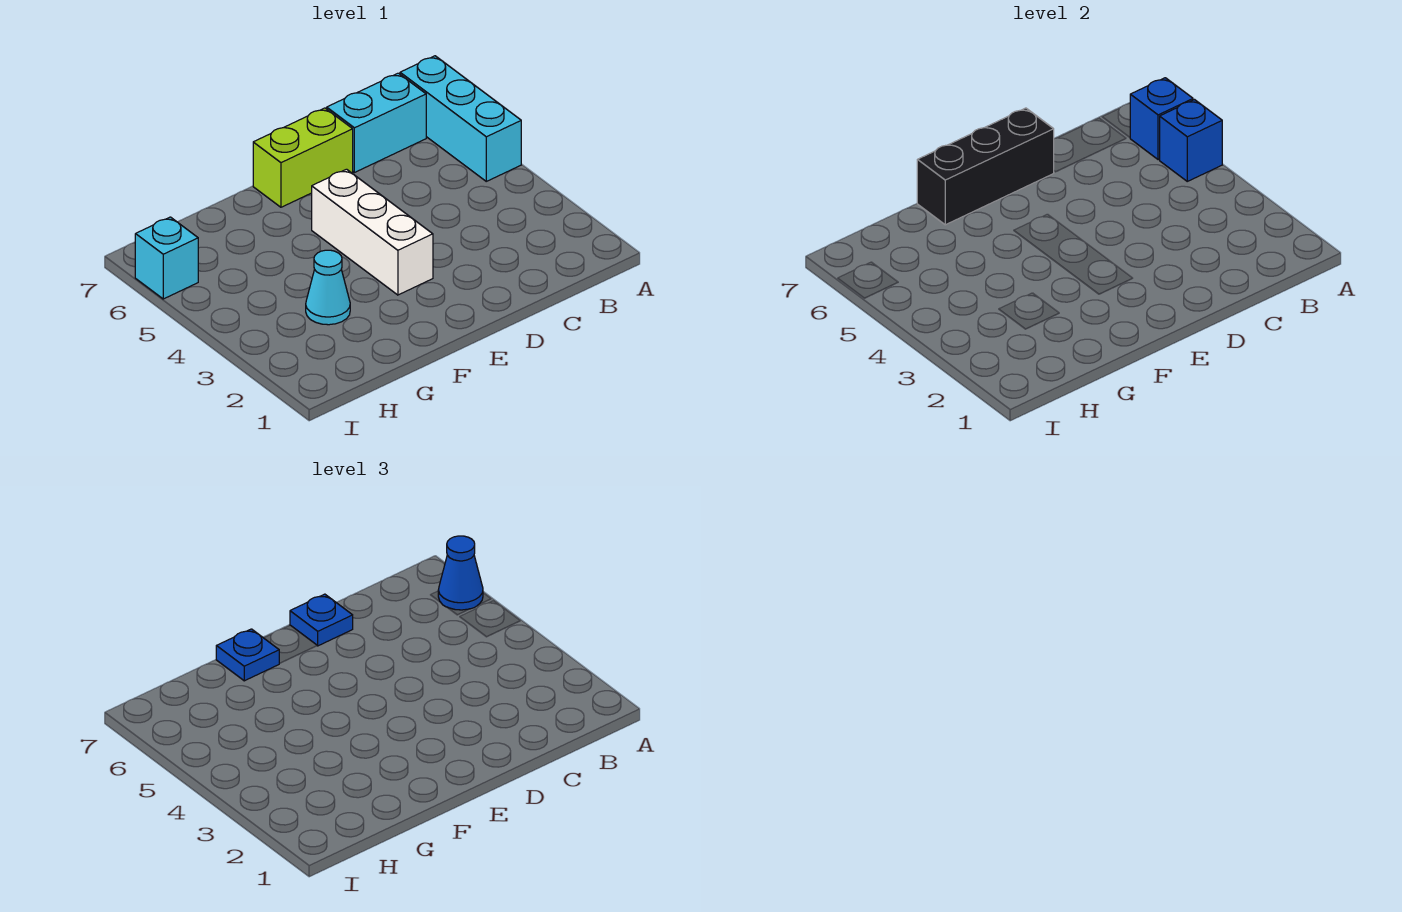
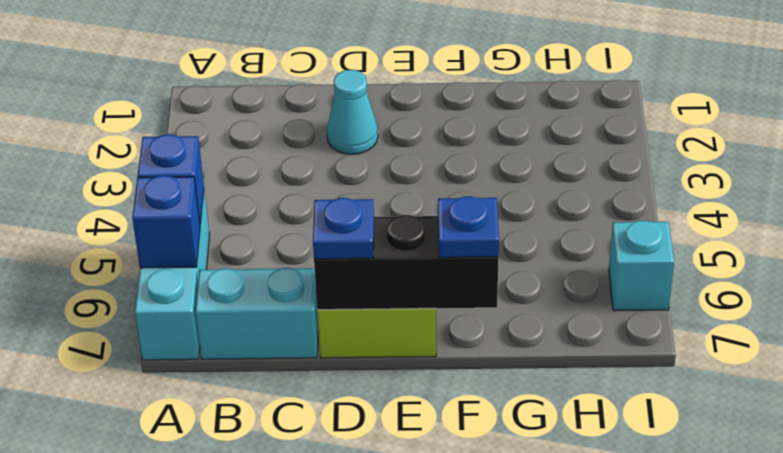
blue cone A6 level 3 -> none
white brick E3:E5 level 1 -> none
cyan cone G3 level 1 -> cyan cone D2 level 1

